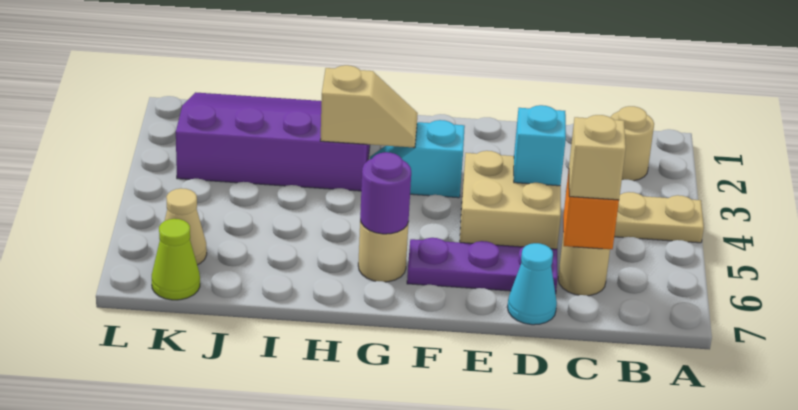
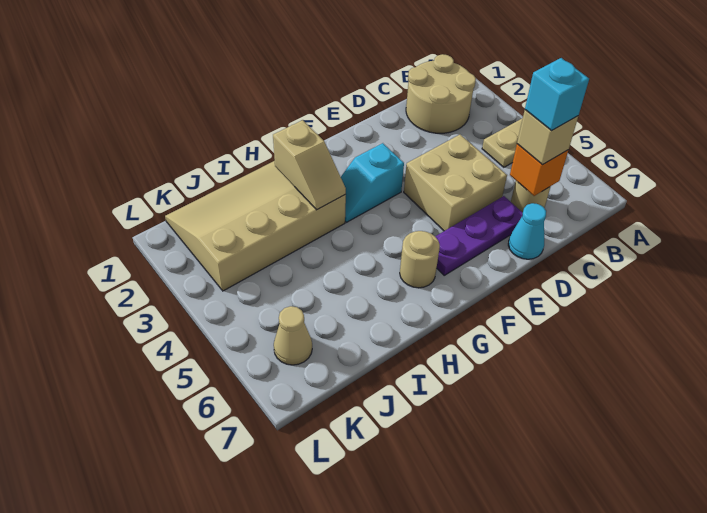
tan round brick B2 level 1 -> tan round brick B1:C2 level 1
cyan brick D4 level 2 -> cyan brick C6 level 4
tan slope G3:H3 level 2 top H -> tan slope H2:H3 level 2 top 2
purple round brick G6 level 2 -> none
purple slope H1:K3 level 1 top 3 -> tan slope H1:K3 level 1 top 3
lime cone K7 level 1 -> none

